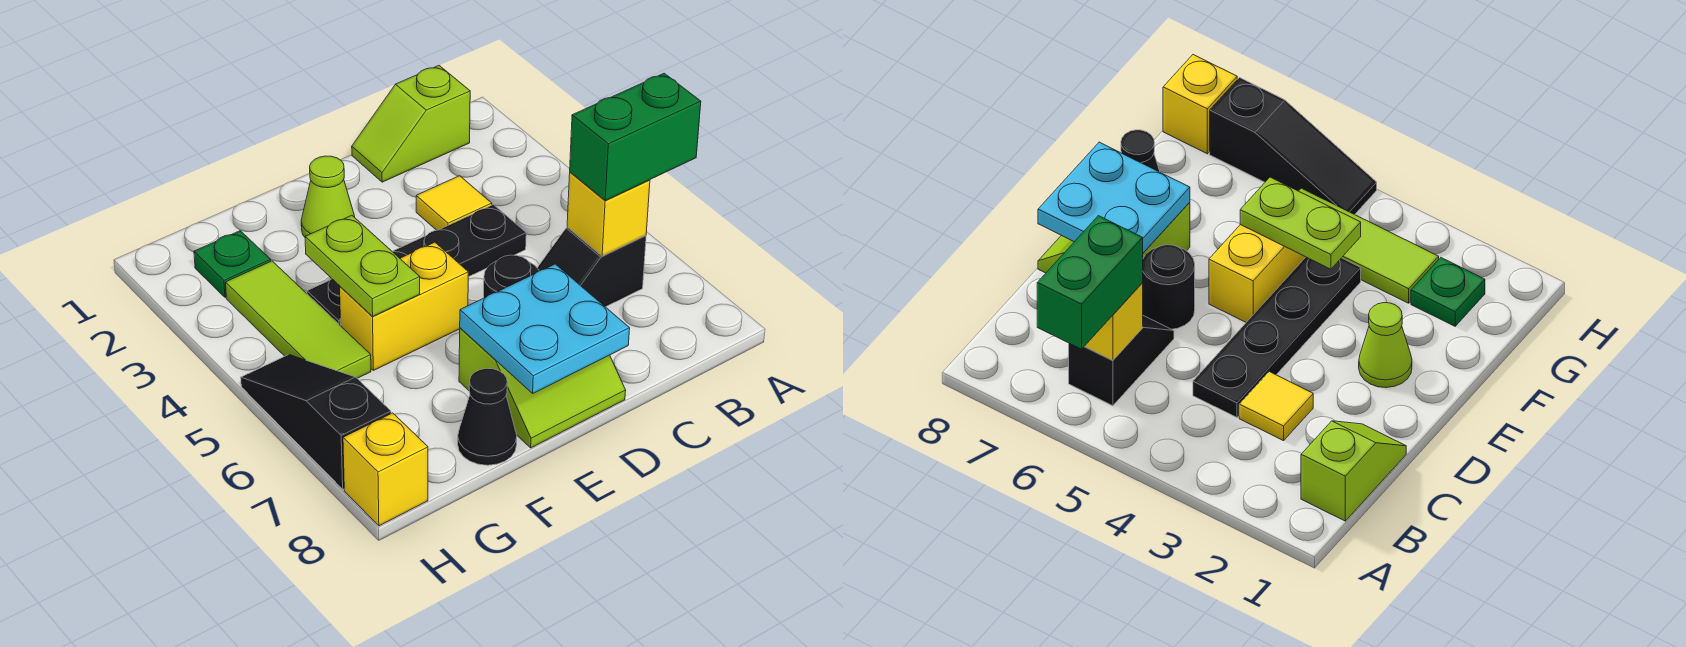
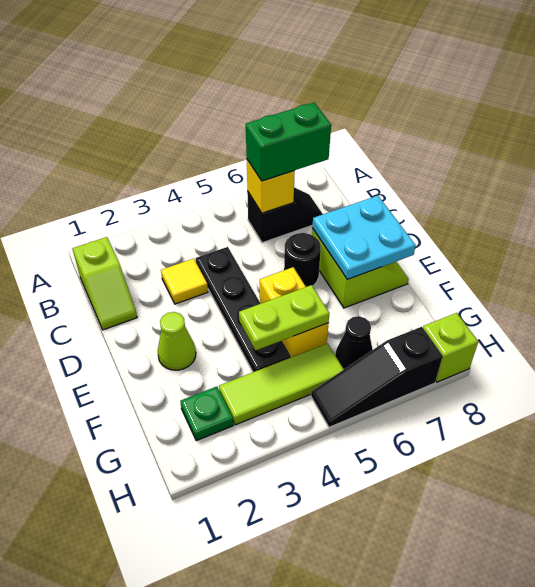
green brick A6:B6 level 3 -> green brick B6:B7 level 3
black slope B6:C6 level 1 top B -> black slope B6:B7 level 1 top 6
black cone F8 level 1 -> black cone G6 level 1
yellow brick H8 level 1 -> lime brick H8 level 1

